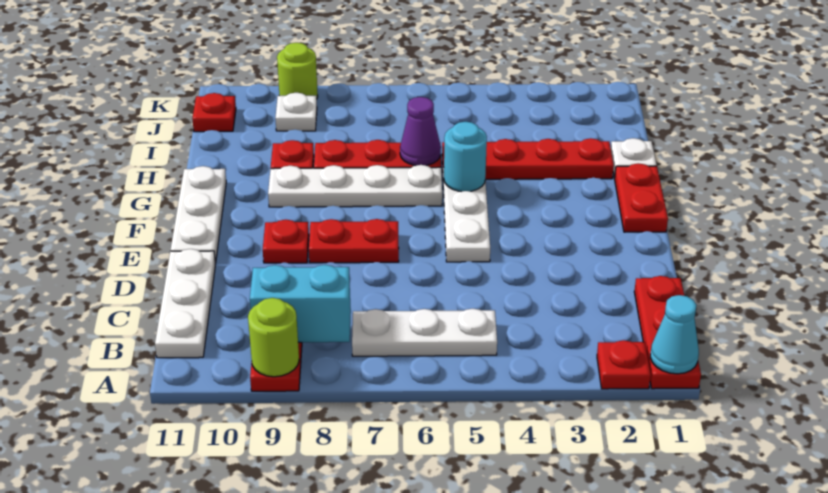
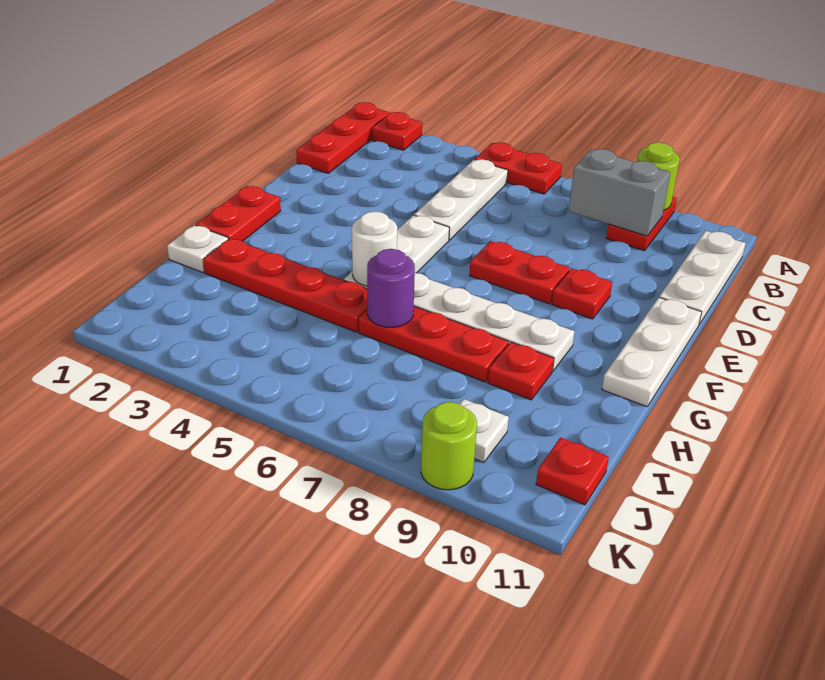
cyan cone A1 level 2 -> none
none -> red plate A5:A6 level 1
white plate B5:B7 level 1 -> white plate B5:D5 level 1
cyan brick B8:B9 level 2 -> grey brick B8:B9 level 2
cyan round brick G5 level 2 -> white round brick G5 level 2
purple cone H6 level 2 -> purple round brick H6 level 2

